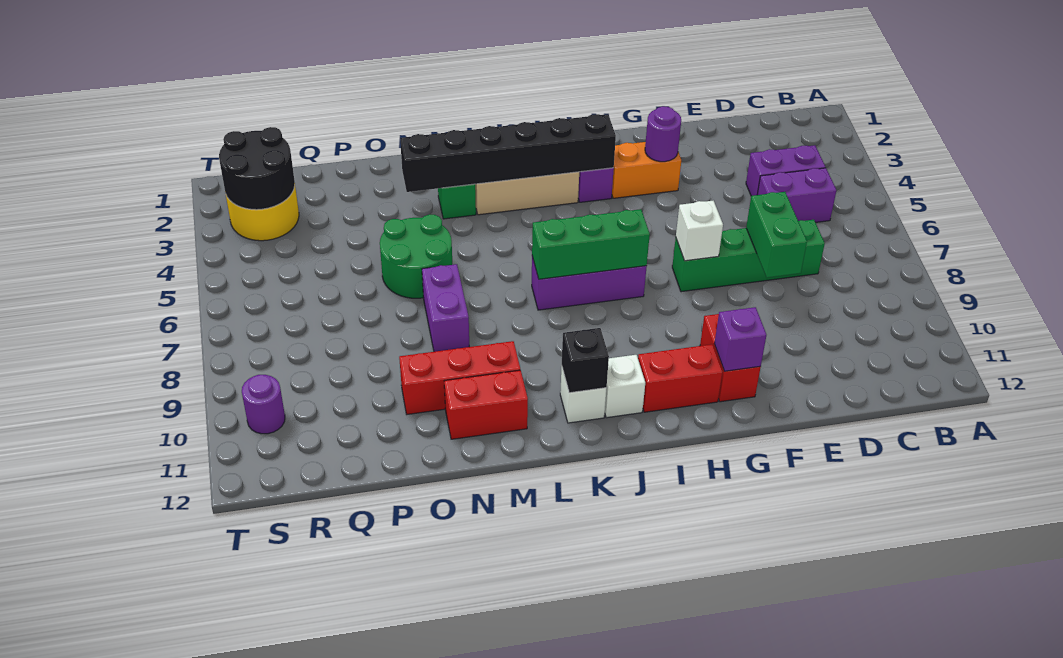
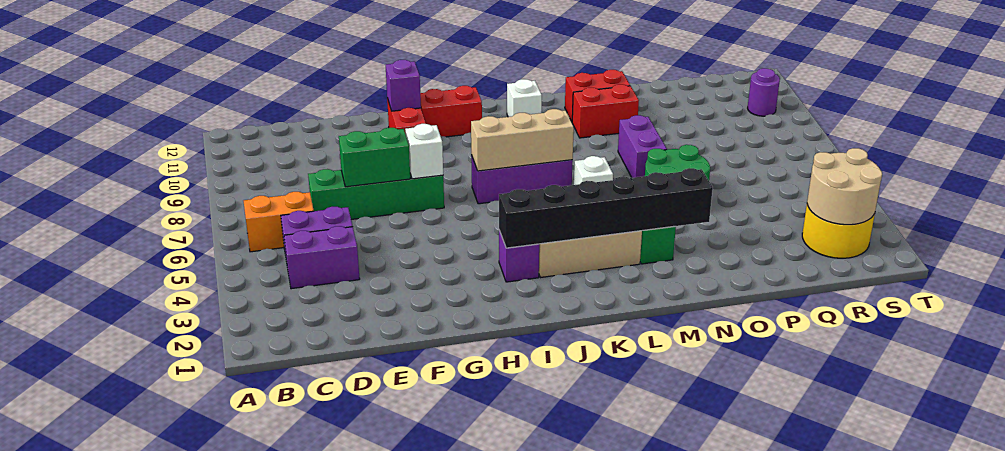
green brick E7:E8 level 2 -> green brick E7:F7 level 2
orange brick G3:H3 level 1 -> orange brick B6:C6 level 1
purple round brick G3 level 2 -> none
green brick I7:K7 level 2 -> tan brick I7:K7 level 2
white brick J11 level 1 -> white brick L6 level 1
black brick K11 level 2 -> none
red brick M10:O10 level 1 -> red brick M10:N10 level 1
black round brick R2:S3 level 2 -> tan round brick R2:S3 level 2

